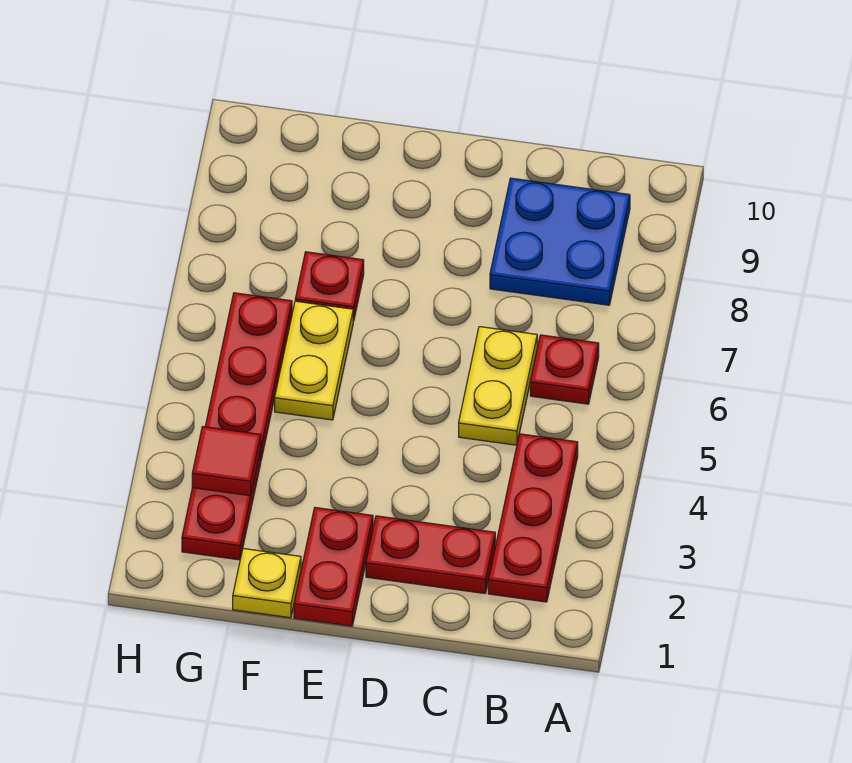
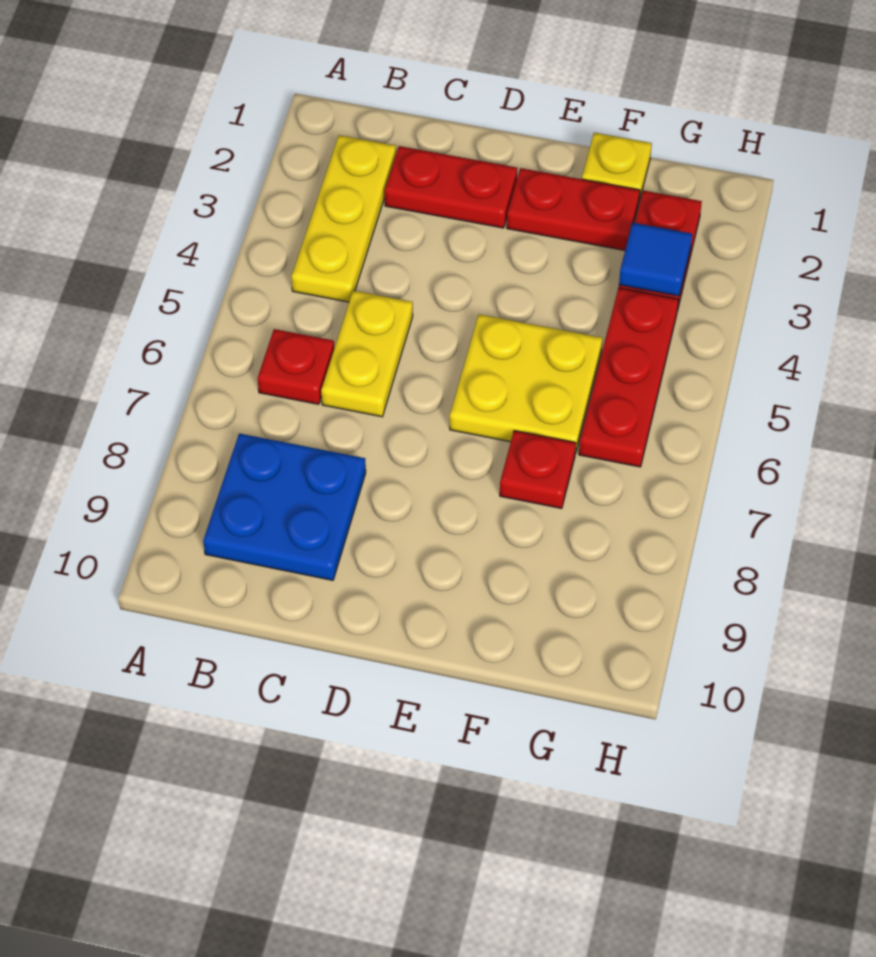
red plate B2:B4 level 1 -> yellow plate B2:B4 level 1
red plate E1:E2 level 1 -> red plate E2:F2 level 1
yellow plate F5:F6 level 1 -> yellow plate E5:F6 level 1
red tile G3 level 2 -> blue tile G3 level 2

